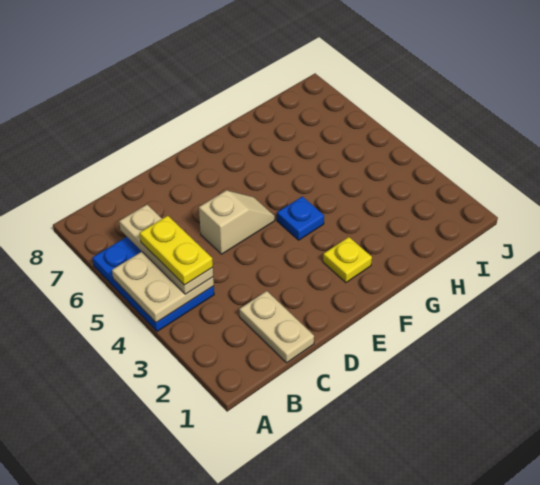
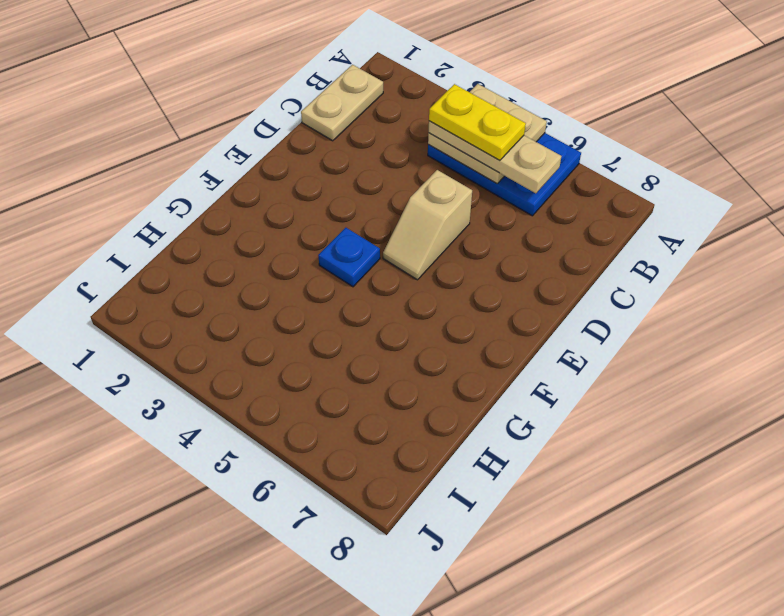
tan plate C1:C2 level 1 -> tan plate B1:C1 level 1
yellow plate F2 level 1 -> none

